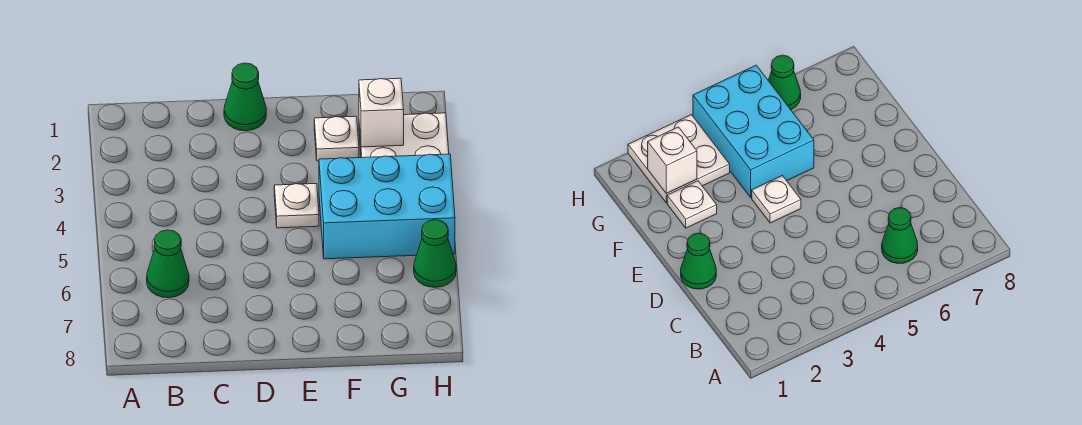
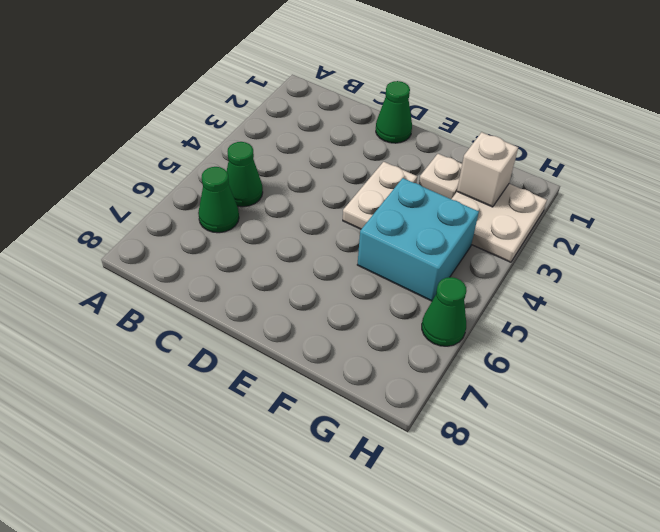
none -> green cone B5 level 1
white plate E4 level 1 -> white plate E3:E4 level 1
cyan brick F4:H5 level 1 -> cyan brick F4:G5 level 1

